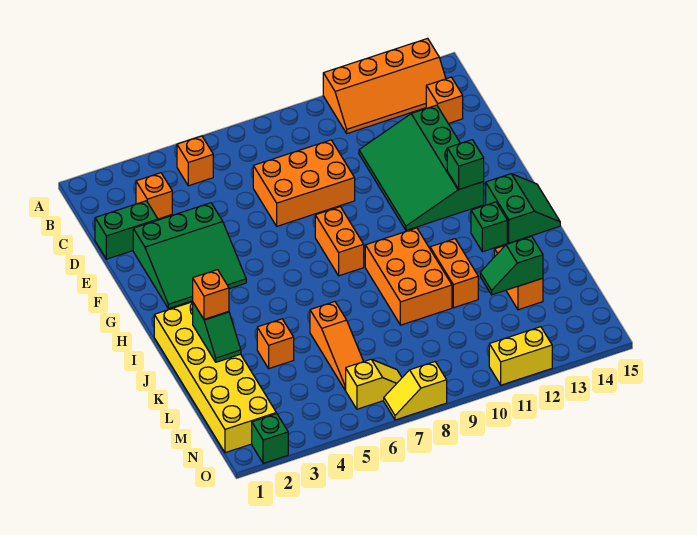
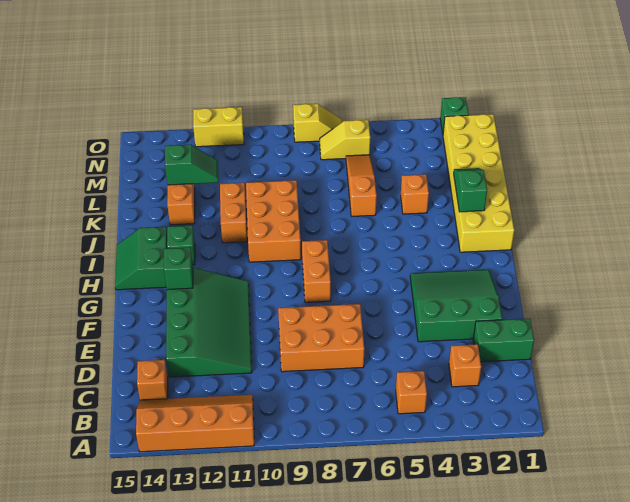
orange brick J2 level 3 -> none

